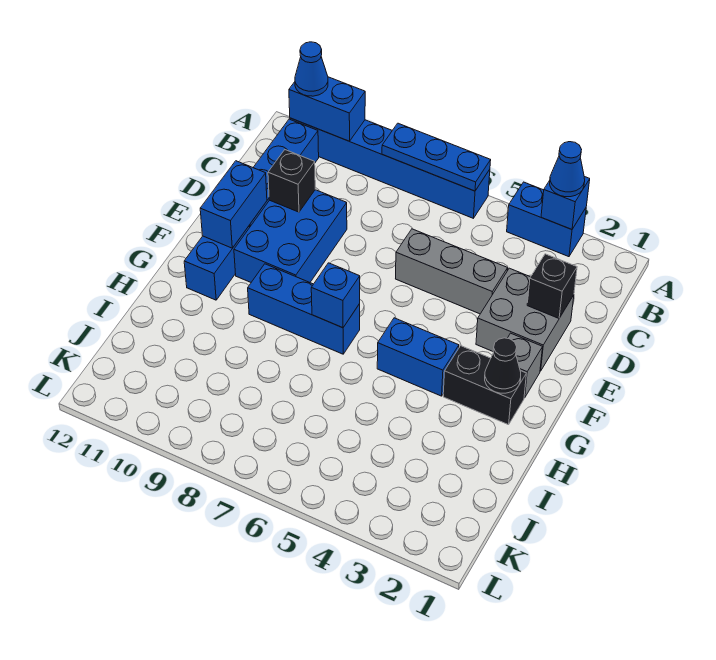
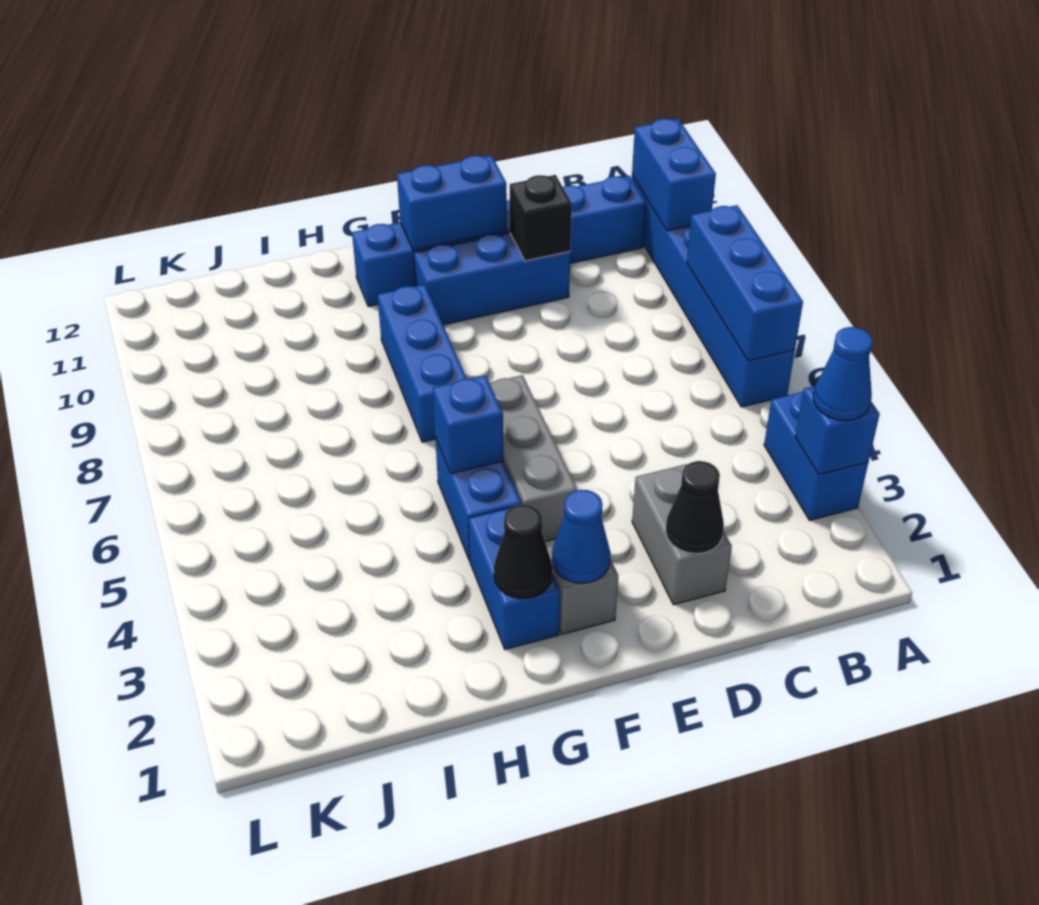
blue plate A6:A8 level 2 -> blue brick A6:A8 level 2
blue cone A11 level 3 -> blue cone F2 level 2
grey brick D2:E3 level 1 -> grey brick D2:D3 level 1
black brick D2 level 2 -> black cone D2 level 2
grey brick D4:D6 level 1 -> grey brick F4:F6 level 1
blue brick D9:F10 level 1 -> blue brick D10:F10 level 1
black brick G2:G3 level 1 -> blue brick G2:G3 level 1
blue brick G7 level 2 -> blue brick G5 level 2

